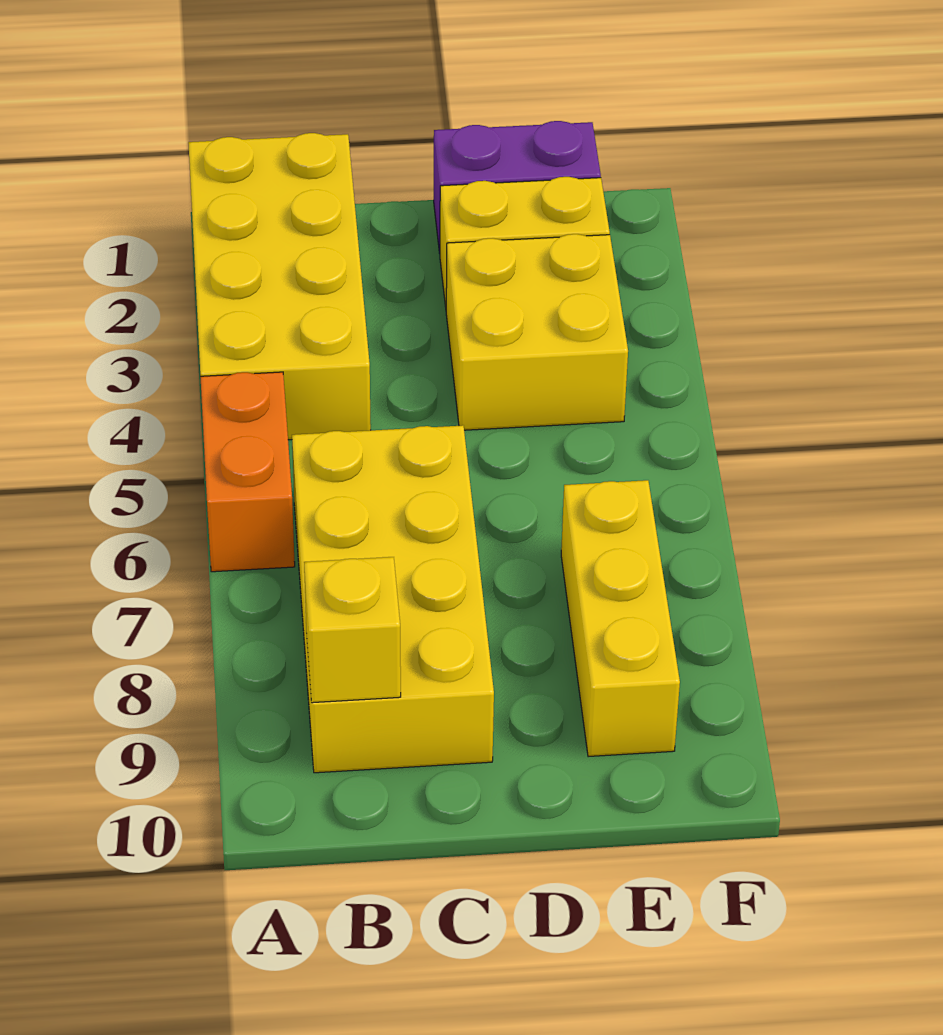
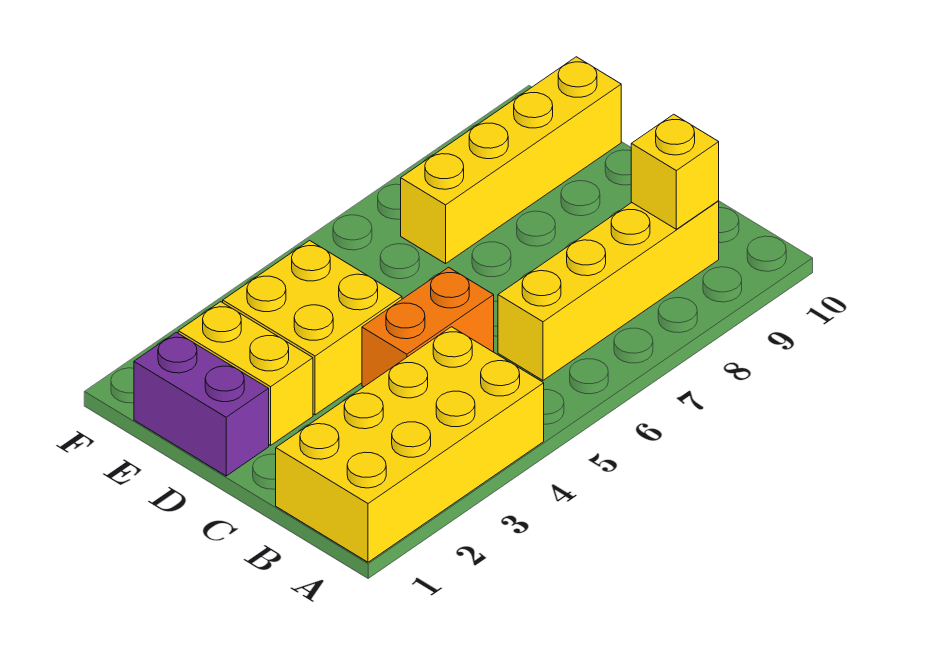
orange brick A5:A6 level 1 -> orange brick C4:C5 level 1
yellow brick B6:C9 level 1 -> yellow brick B6:B9 level 1
yellow brick E7:E9 level 1 -> yellow brick E7:E10 level 1

